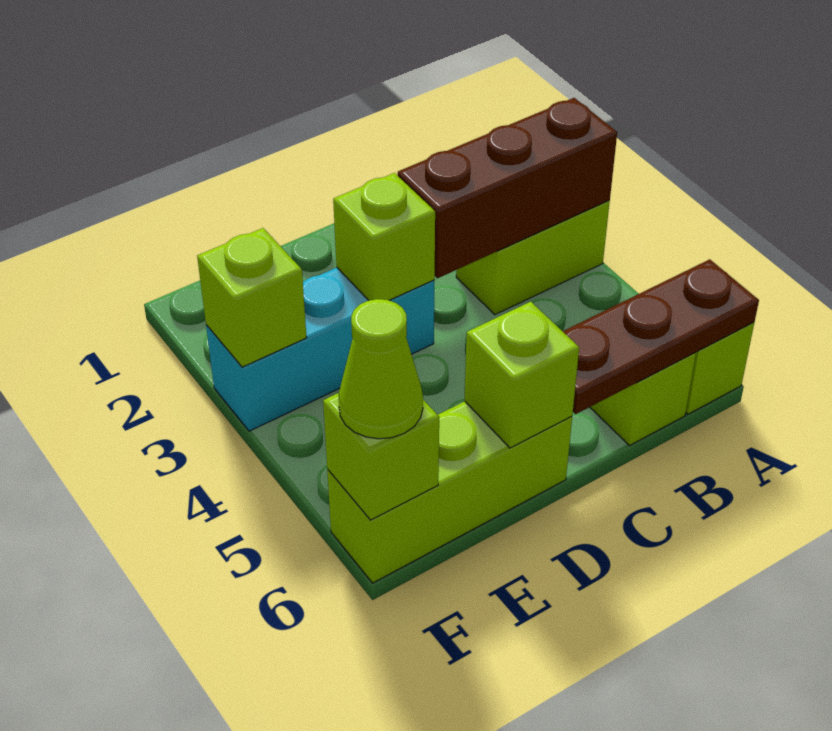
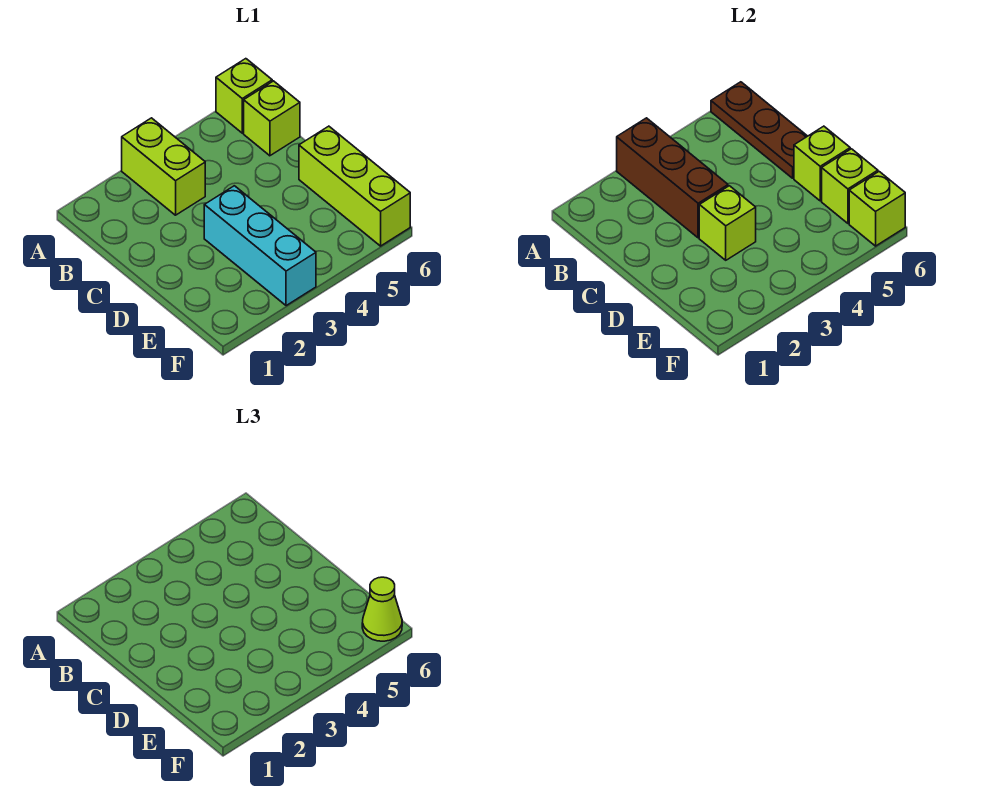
lime brick F3 level 2 -> lime brick E6 level 2

